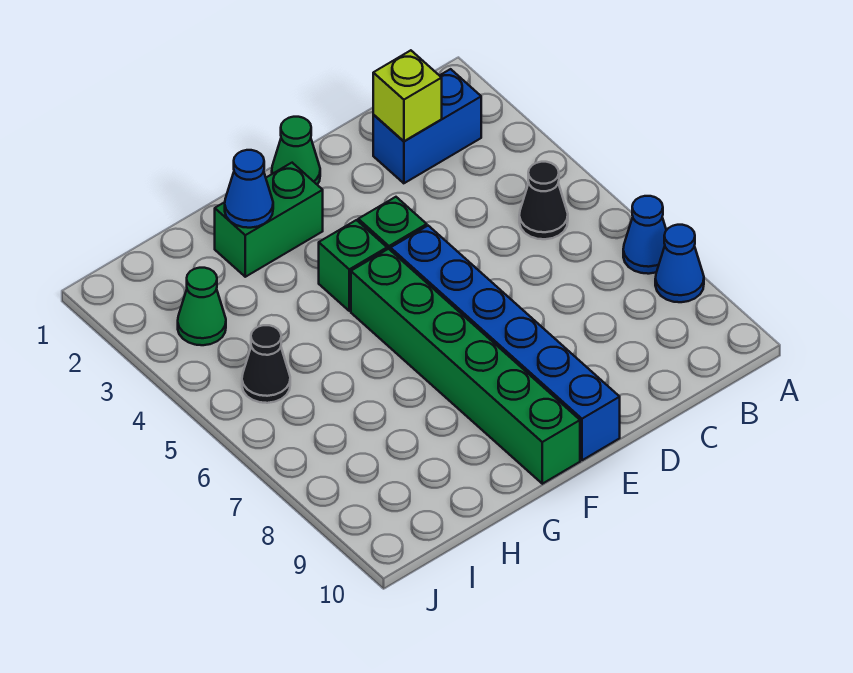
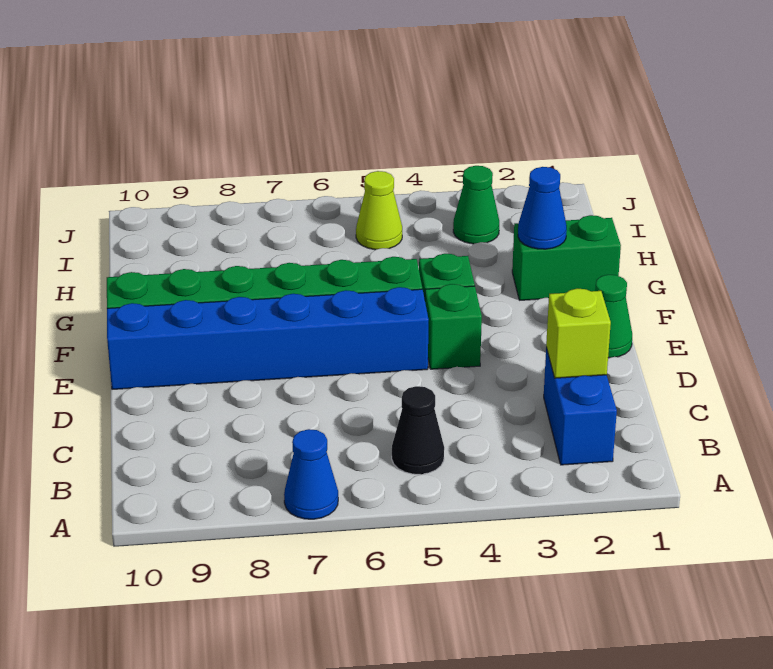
blue cone A8 level 1 -> none
green brick F2:G2 level 1 -> green brick G1:G2 level 1
black cone I5 level 1 -> lime cone I5 level 1

